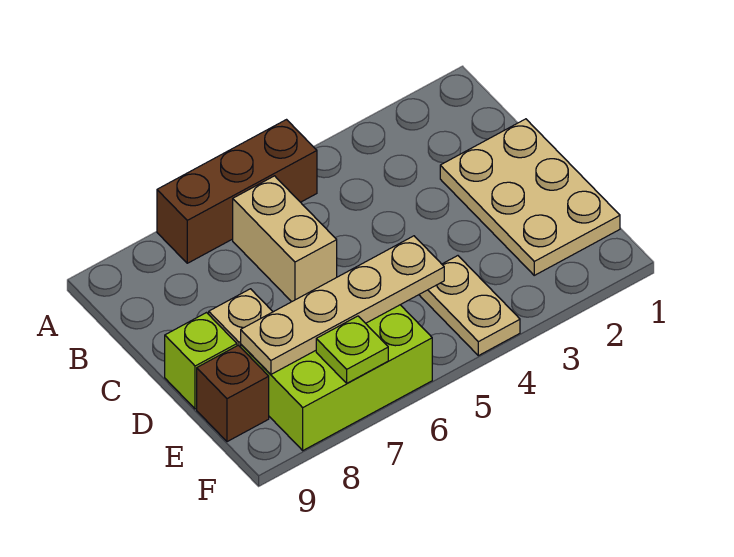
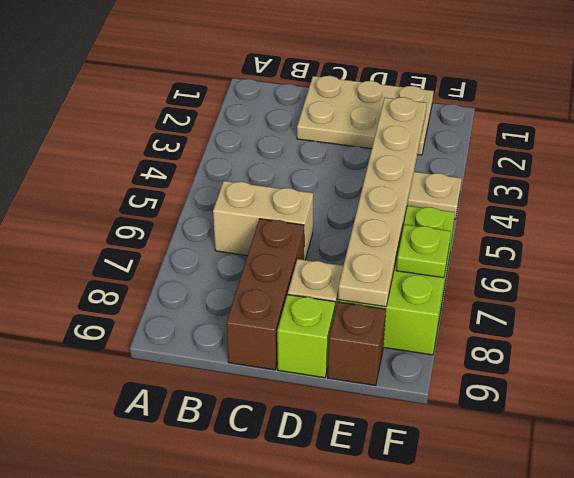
brown brick A5:A7 level 1 -> brown brick C7:C9 level 1
tan plate E5:E8 level 2 -> tan plate E3:E8 level 2

